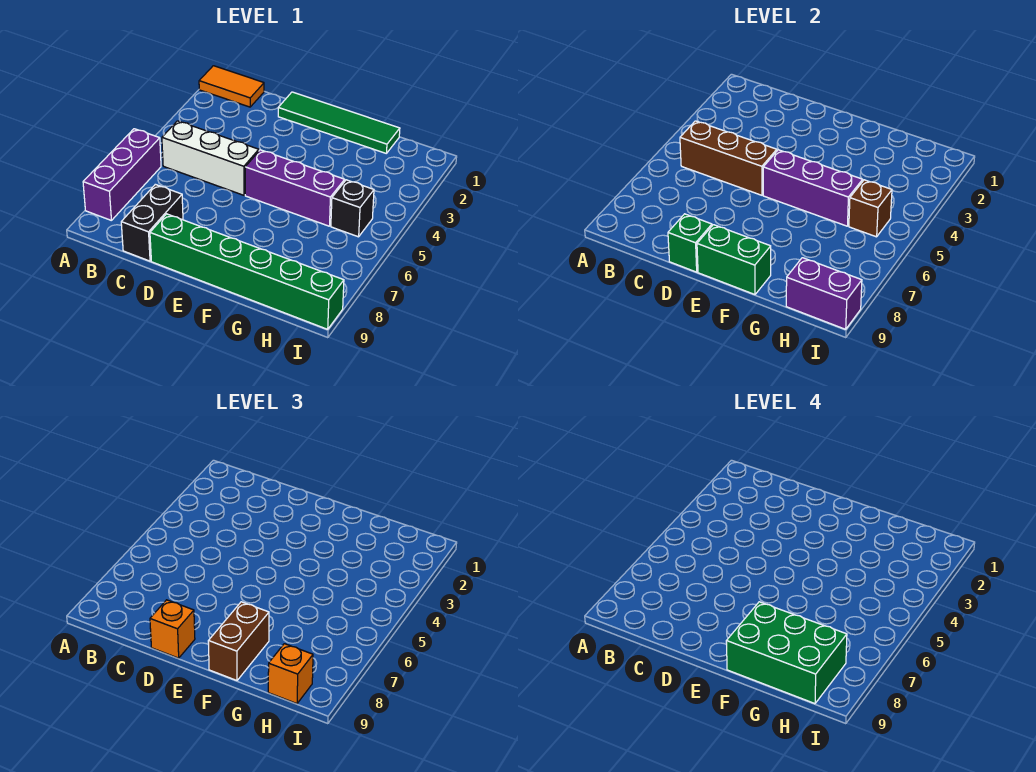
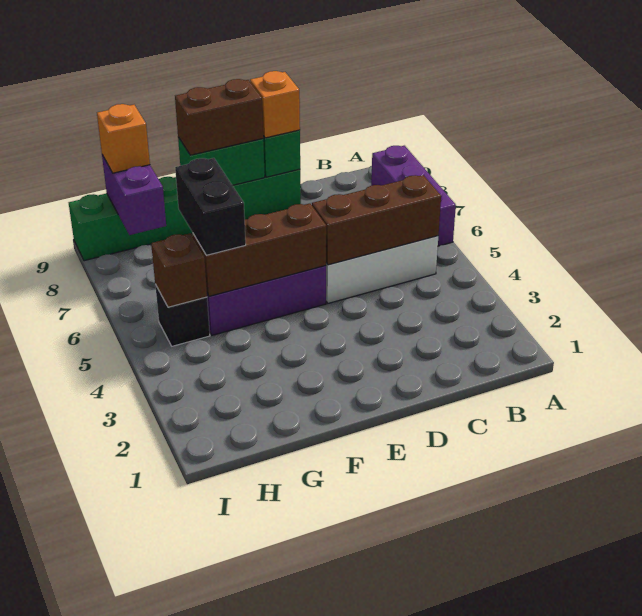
orange tile A1:B1 level 1 -> none
black brick C8:C9 level 1 -> black brick G5:G6 level 3
green tile D1:G1 level 1 -> none
purple brick E5:G5 level 2 -> brown brick E5:G5 level 2
brown brick F8:F9 level 3 -> brown brick E9:F9 level 3
green brick F8:H9 level 4 -> none
purple brick H9:I9 level 2 -> purple brick H8:H9 level 2

